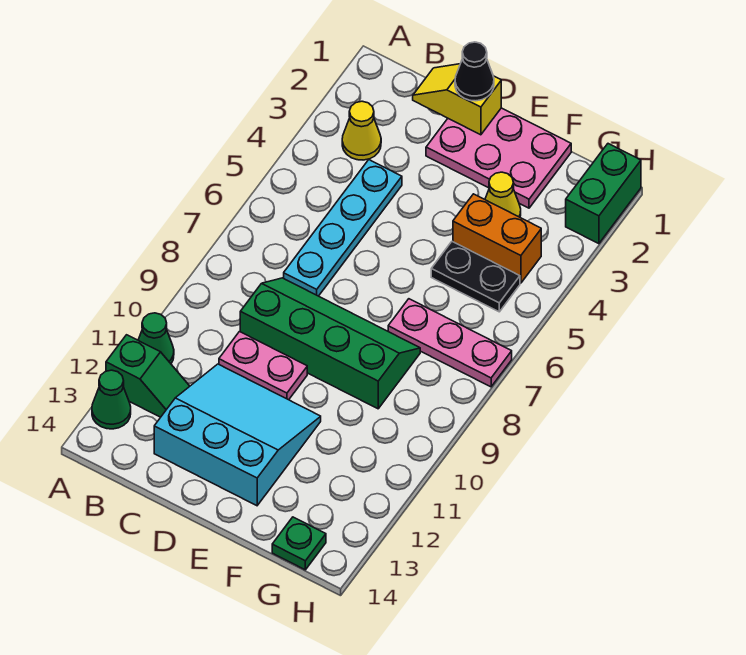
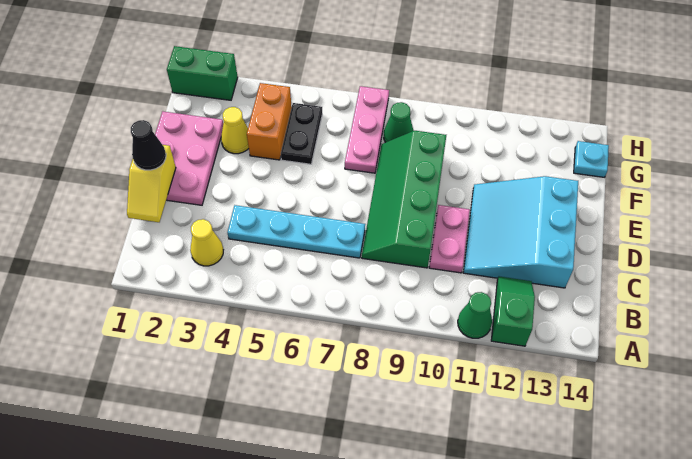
green cone A13 level 1 -> green cone G8 level 1
green plate G14 level 1 -> cyan plate G14 level 1

